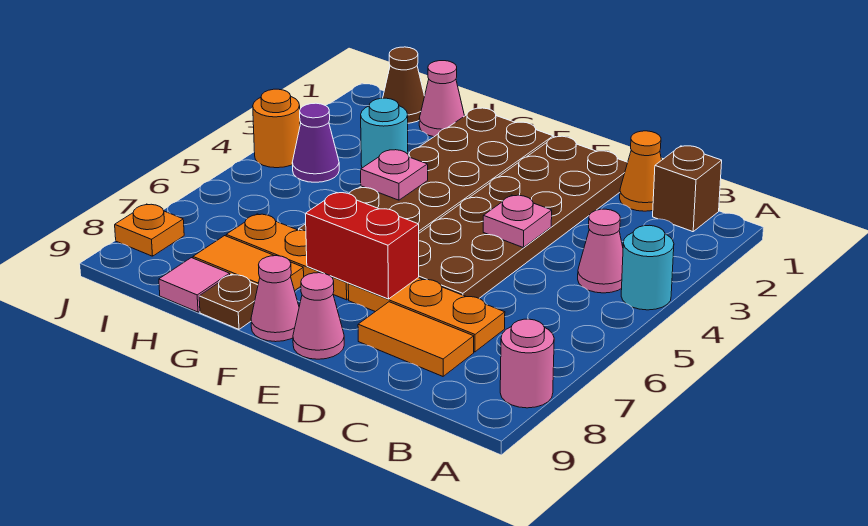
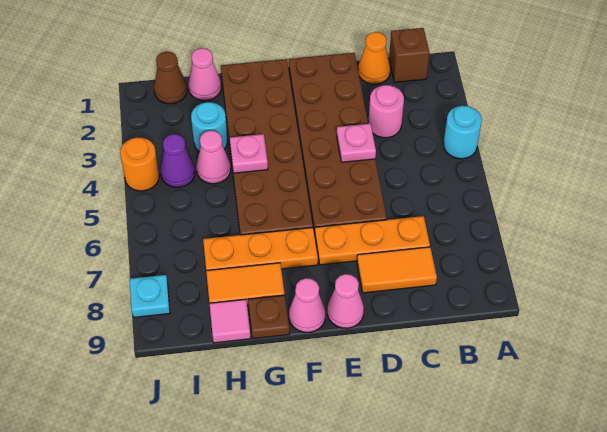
pink round brick A8 level 1 -> pink round brick C3 level 1
pink cone B4 level 1 -> pink cone H4 level 1
red brick E7:F7 level 2 -> none
orange plate J8 level 1 -> cyan plate J8 level 1

